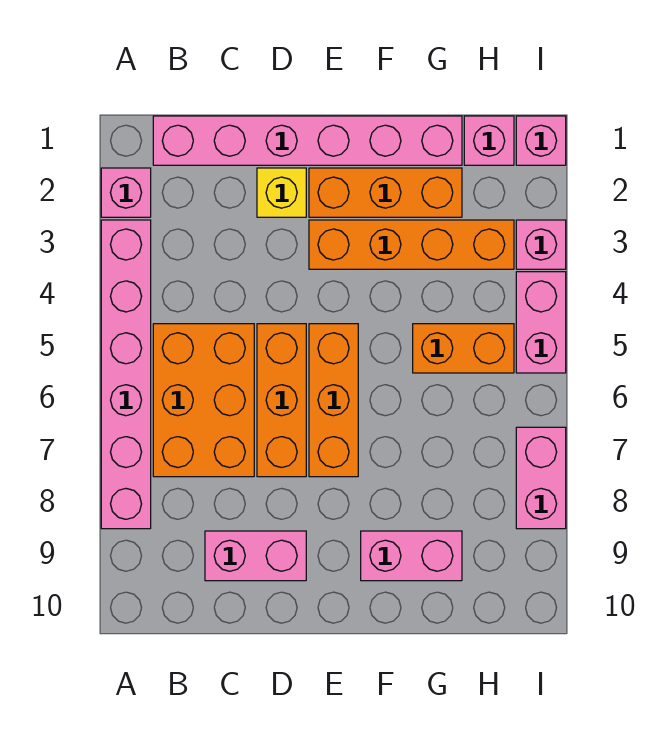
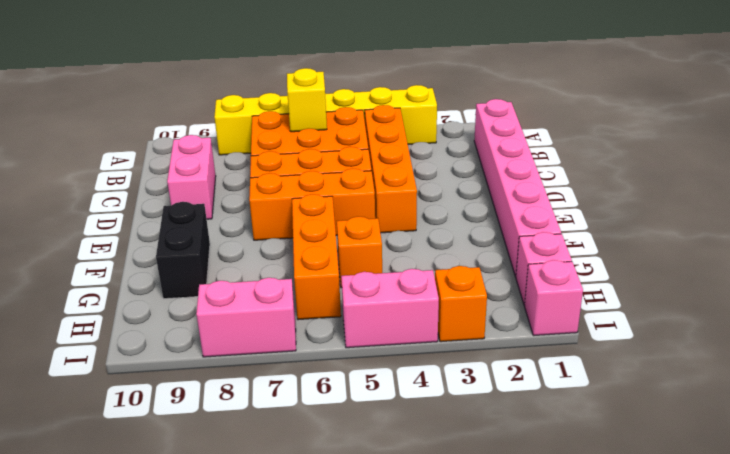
pink brick A2 level 1 -> none
pink brick A3:A8 level 1 -> yellow brick A3:A8 level 1
yellow brick D2 level 1 -> yellow brick B6 level 2
orange brick E2:G2 level 1 -> orange brick F6:H6 level 1
orange brick E3:H3 level 1 -> orange brick B4:E4 level 1
pink brick F9:G9 level 1 -> black brick F9:G9 level 1
orange brick G5:H5 level 1 -> orange brick G5 level 1
pink brick I3 level 1 -> orange brick I3 level 1

